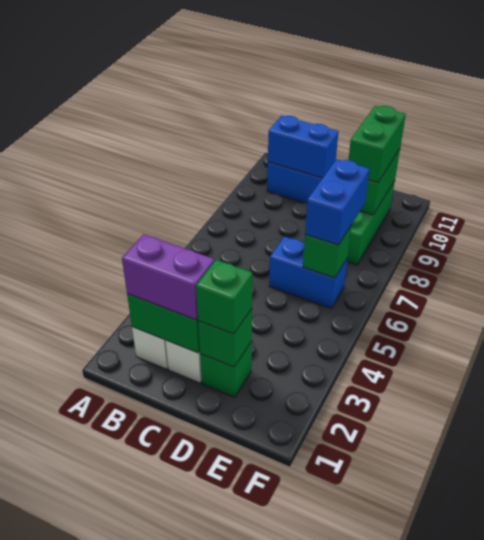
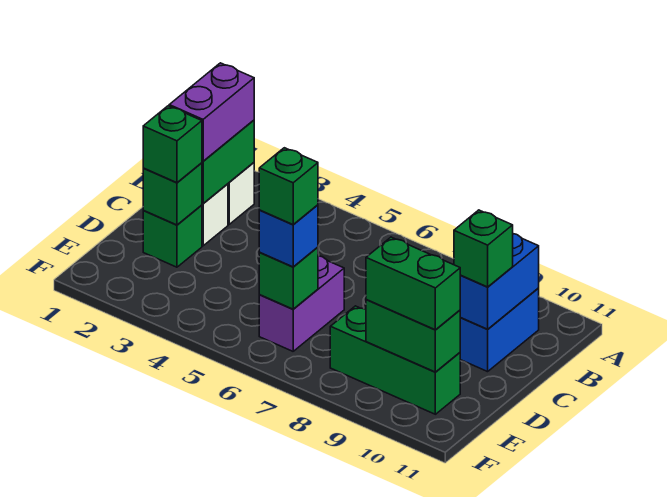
none -> green brick C10 level 3
blue brick D6:E6 level 1 -> purple brick D6:E6 level 1
blue brick E6:E7 level 3 -> blue brick E6 level 3
none -> green brick E6 level 4

